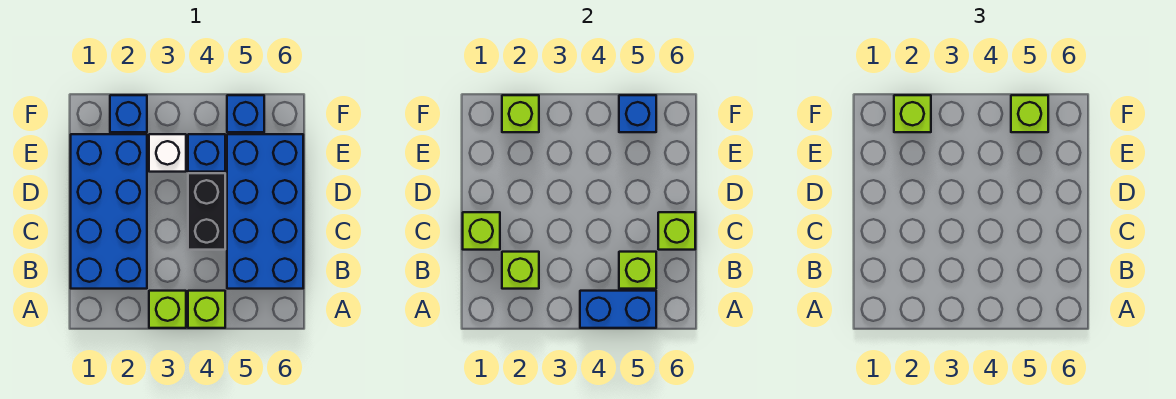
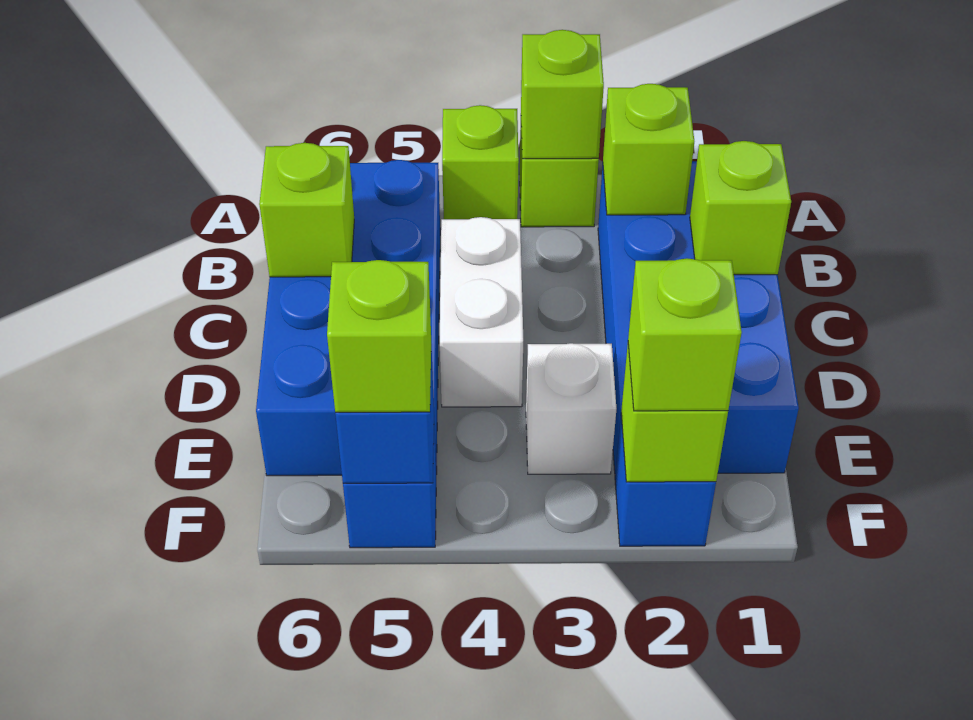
blue brick A4:A5 level 2 -> none
lime brick B5 level 2 -> lime brick A3 level 2
black brick C4:D4 level 1 -> white brick C4:D4 level 1
blue brick E4 level 1 -> none

